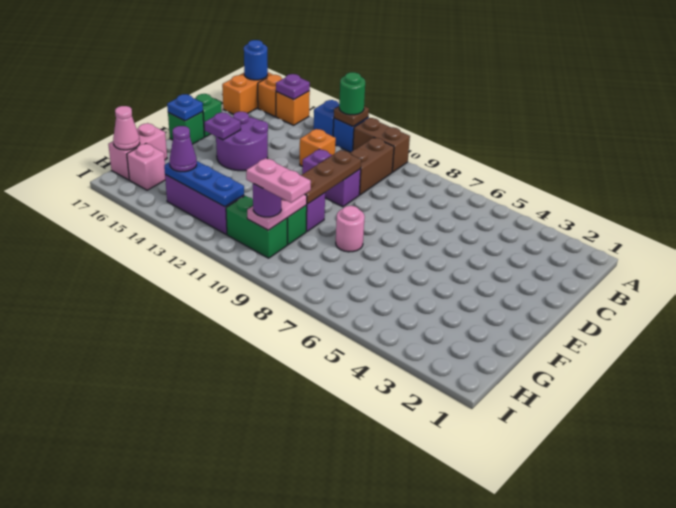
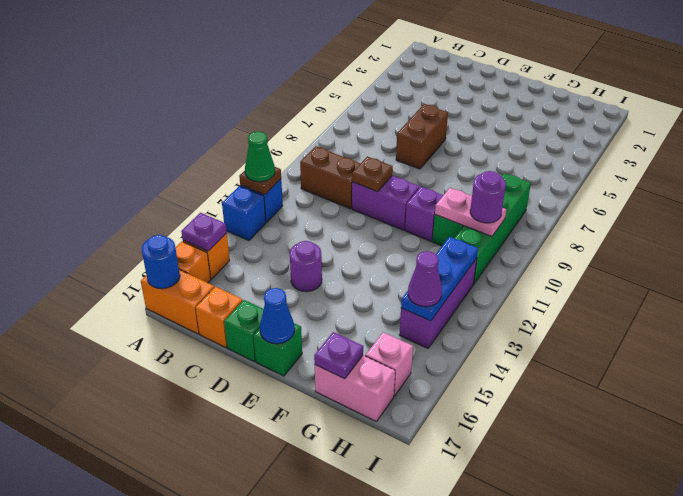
brown brick A10:A11 level 1 -> brown brick D6:D7 level 1
green round brick A12 level 3 -> green cone A12 level 3
orange brick C12 level 1 -> orange brick C17 level 1
purple brick D10:D11 level 1 -> purple brick D10:E10 level 1
brown plate D10:F10 level 2 -> brown plate D10 level 2
purple round brick D14:E15 level 1 -> purple round brick D14 level 1
purple plate E15 level 2 -> purple plate G17 level 2
blue plate E17 level 2 -> blue cone E17 level 2
pink round brick F8 level 1 -> none
pink plate H9:H10 level 4 -> none
green brick H10:H11 level 1 -> green brick H8:H11 level 1
pink cone H17 level 2 -> none

